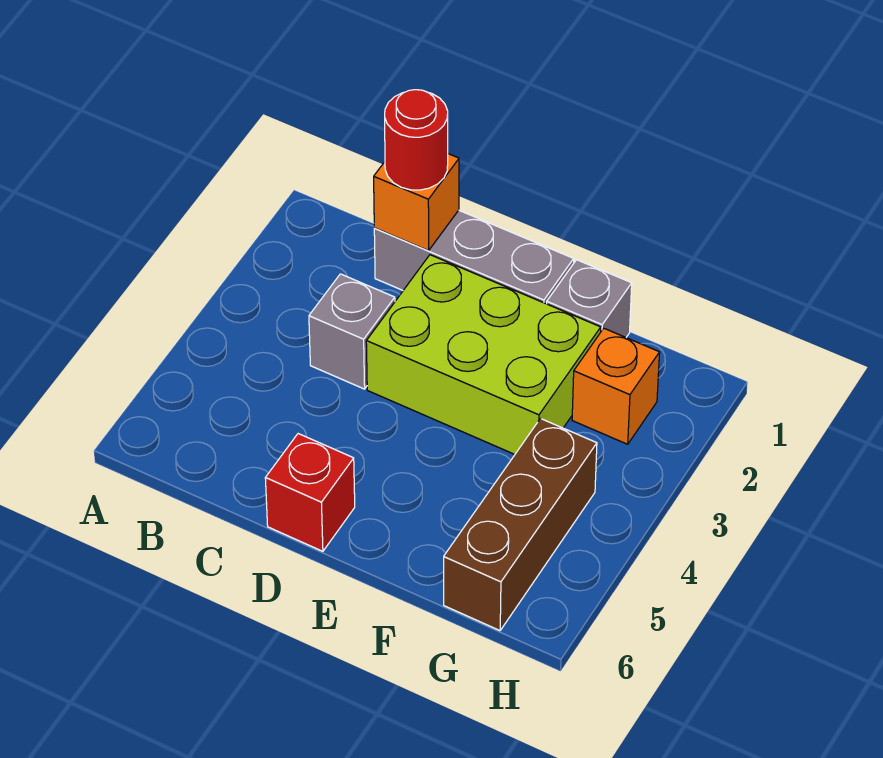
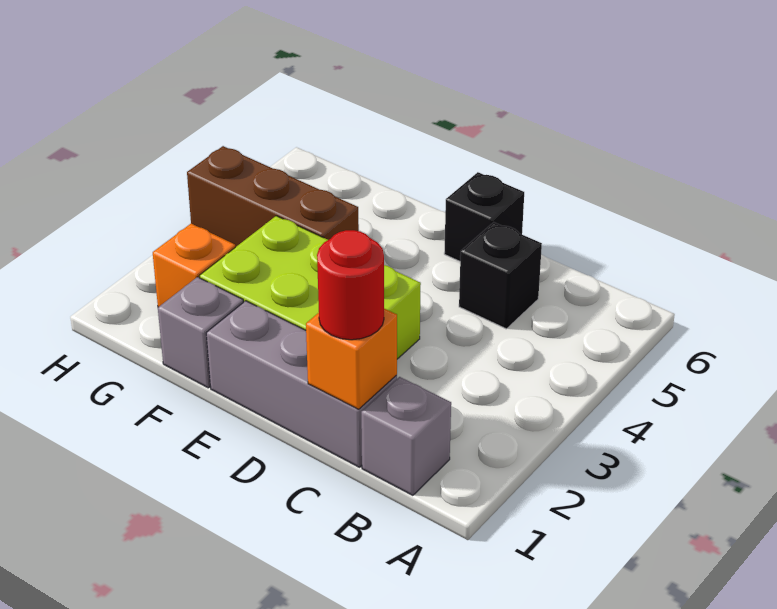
grey brick C3 level 1 -> grey brick B1 level 1
none -> black brick C5 level 1
red brick D6 level 1 -> black brick D6 level 1
brown brick G4:G6 level 1 -> brown brick F4:H4 level 1

